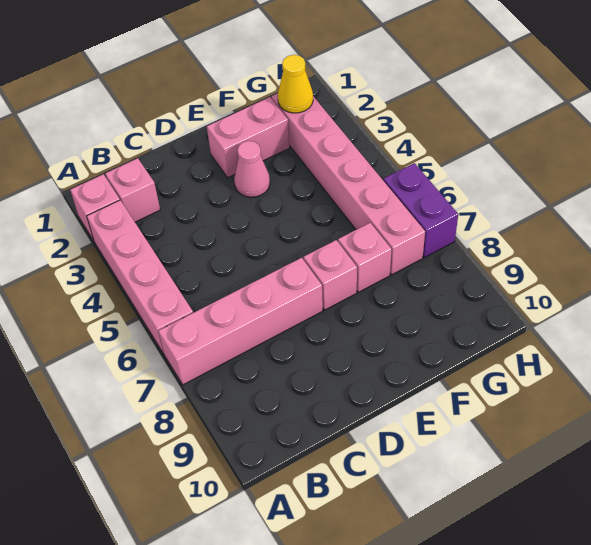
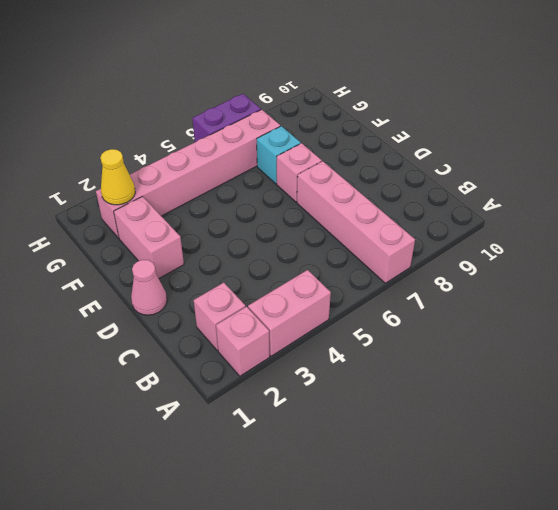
pink brick A3:A6 level 1 -> pink brick A3:A4 level 1
pink cone E3 level 1 -> pink cone D1 level 1
pink brick F7 level 1 -> cyan brick F7 level 1

